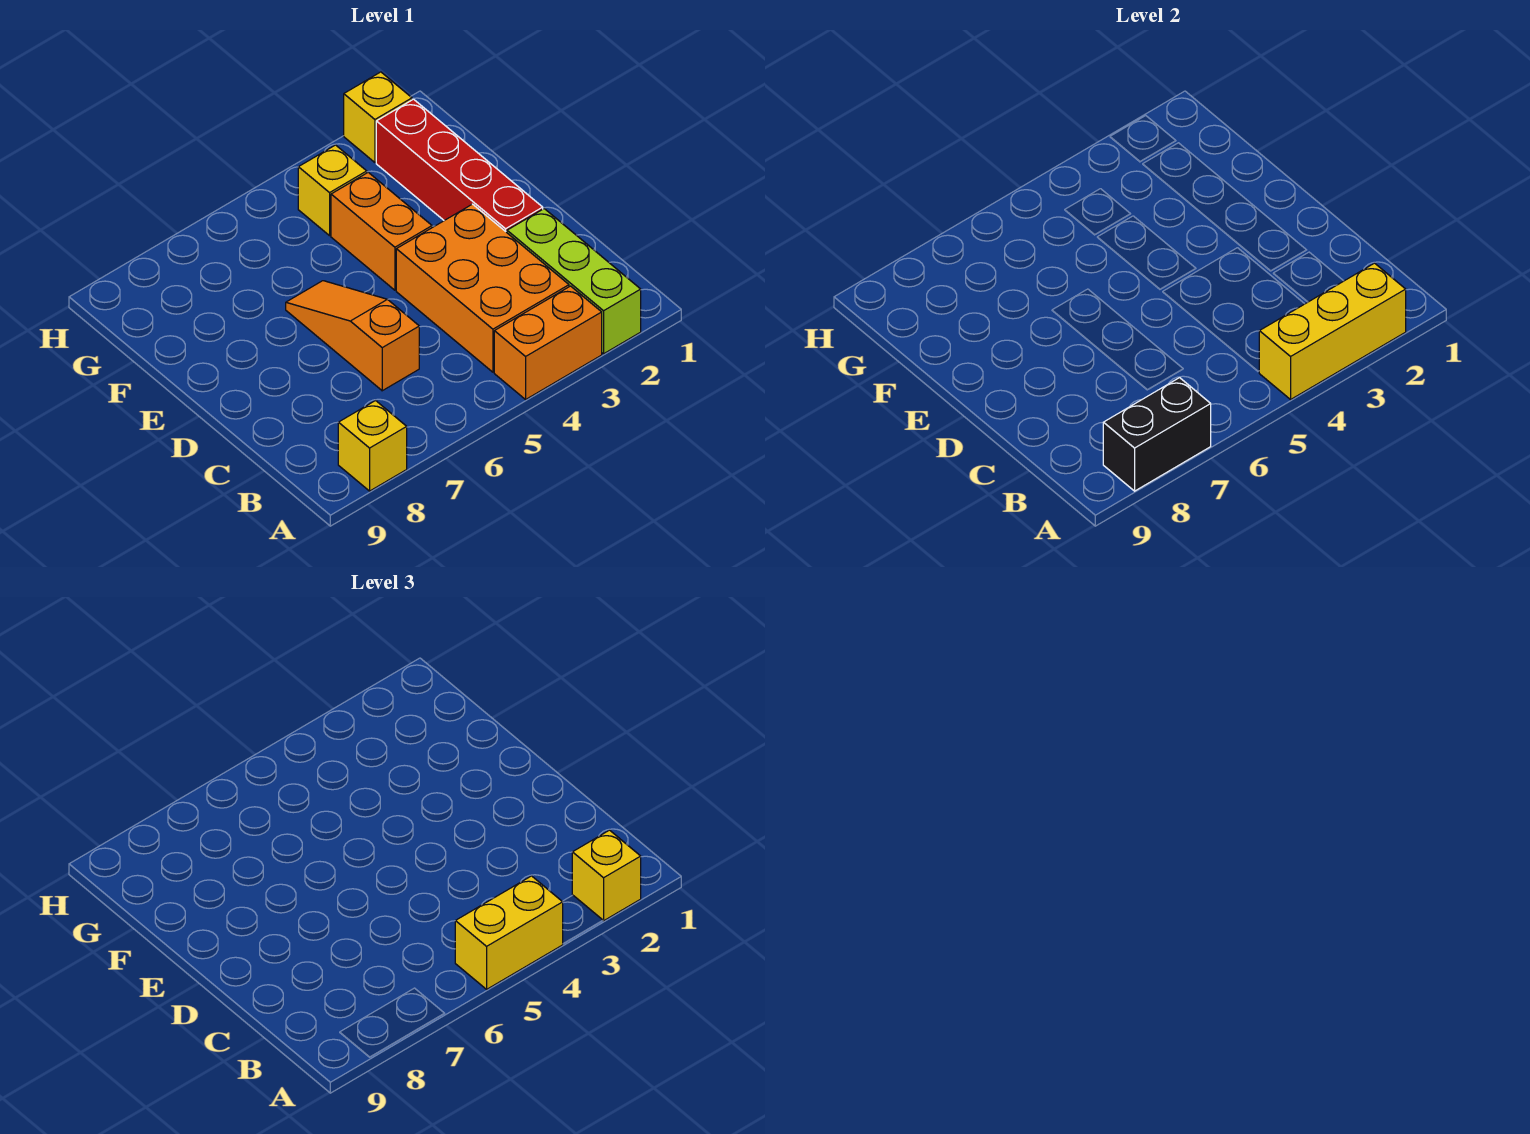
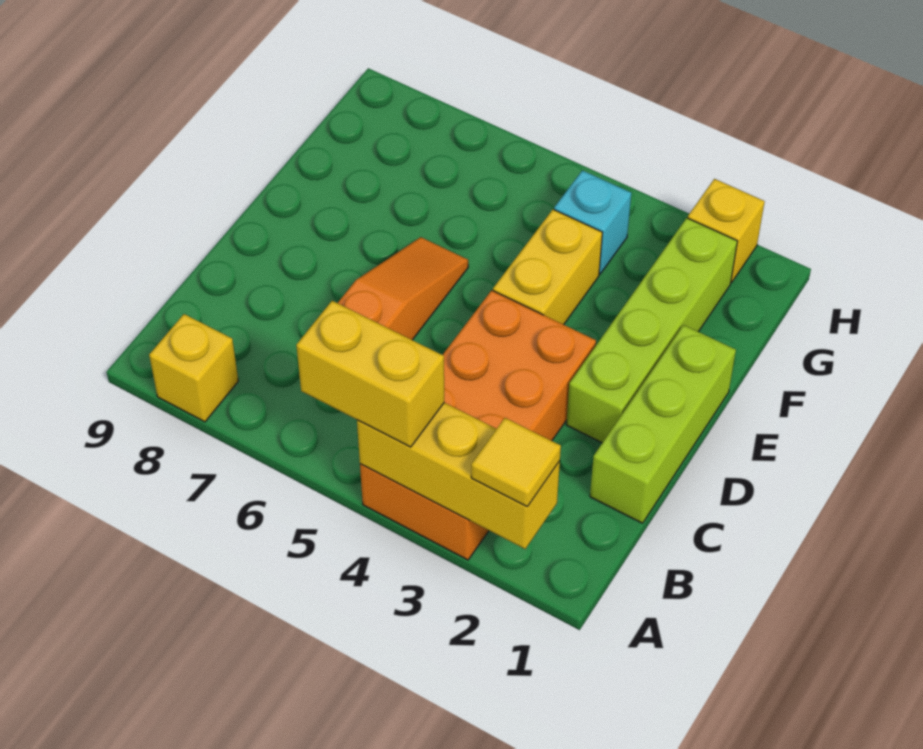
lime brick A2:C2 level 1 -> lime brick C1:E1 level 1
yellow brick A2 level 3 -> yellow tile A2 level 3
black brick A7:A8 level 2 -> none
red brick D2:G2 level 1 -> lime brick D2:G2 level 1
orange brick E4:F4 level 1 -> yellow brick E4:F4 level 1
yellow brick G4 level 1 -> cyan brick G4 level 1

